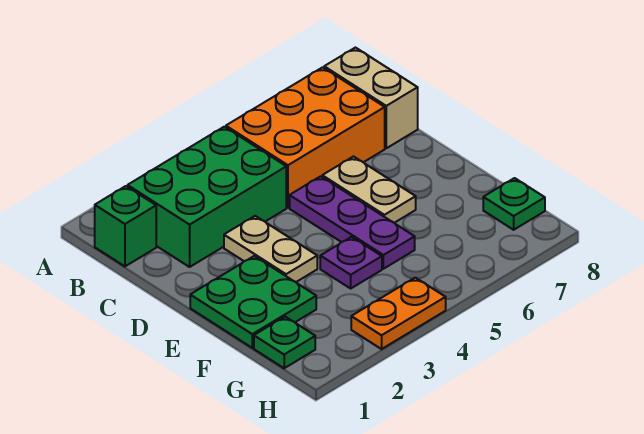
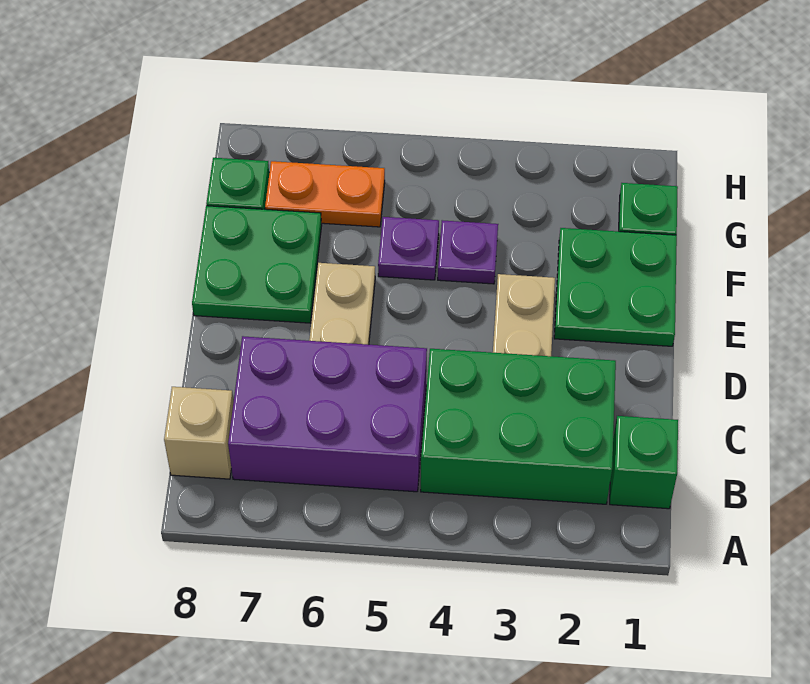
orange brick B5:C7 level 1 -> purple brick B5:C7 level 1
tan brick B8:C8 level 1 -> tan brick B8 level 1
purple plate D5:F5 level 1 -> purple plate F5 level 1
none -> green plate E7:F8 level 1
orange plate H3:H4 level 1 -> orange plate G6:G7 level 1

